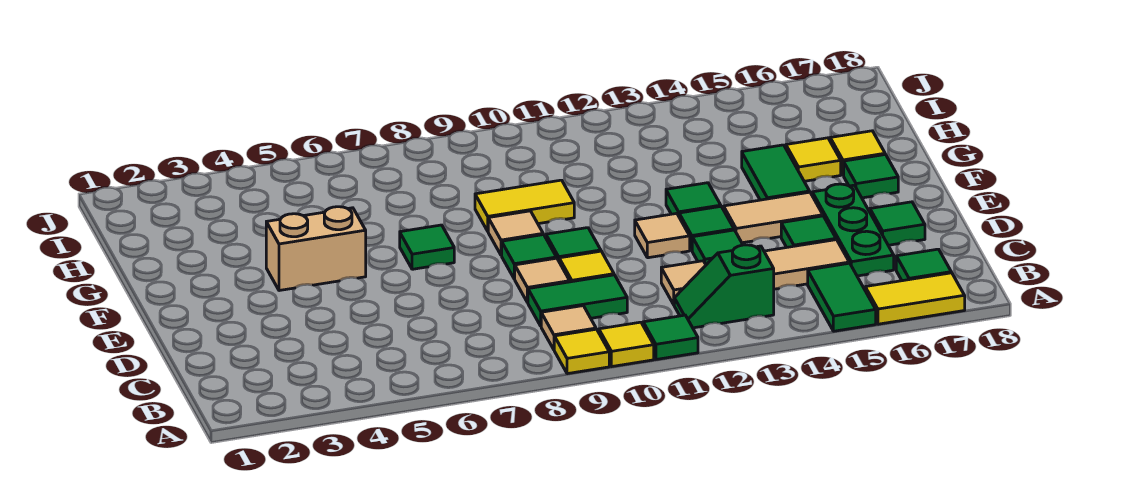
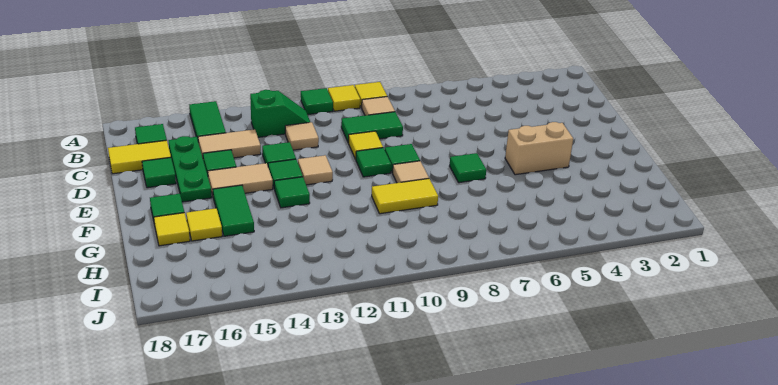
yellow tile A16:A17 level 1 -> yellow tile C17:C18 level 1
tan tile D9 level 1 -> none

